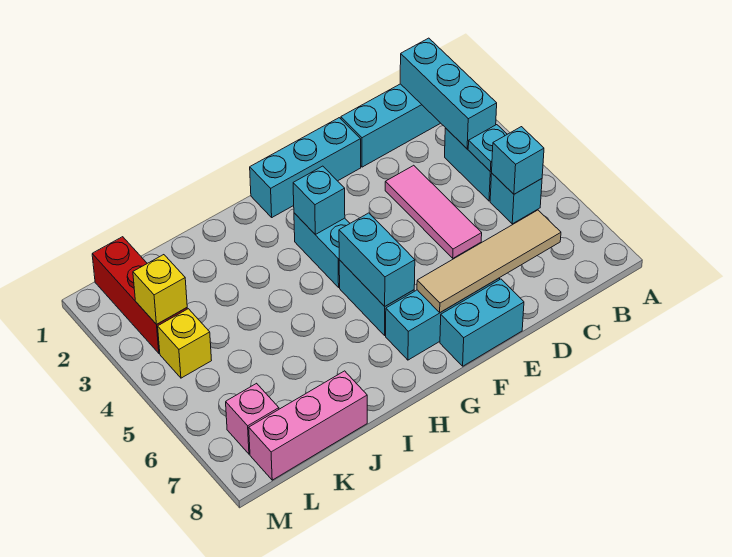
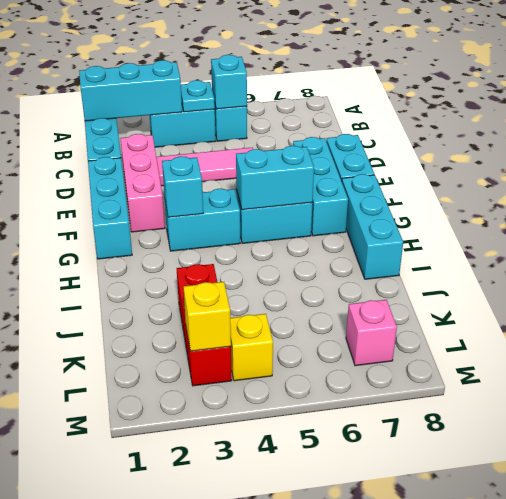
tan tile C7:F7 level 2 -> none
none -> cyan brick G8:I8 level 1
pink brick J8:L8 level 1 -> pink brick D2:F2 level 1
red brick L1:L3 level 1 -> red brick J3:L3 level 1

